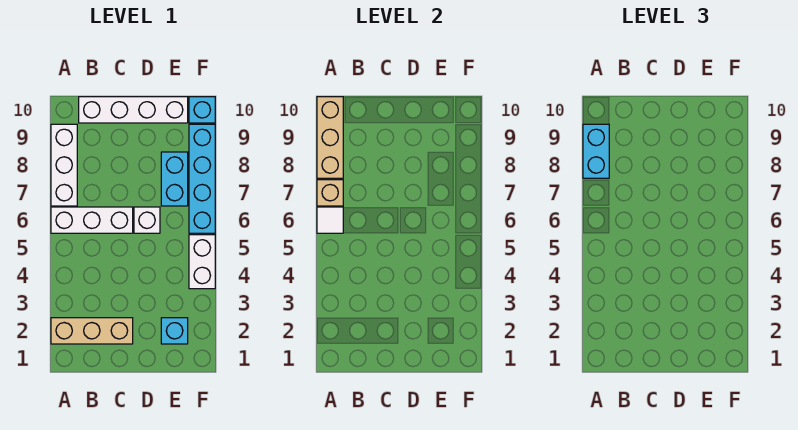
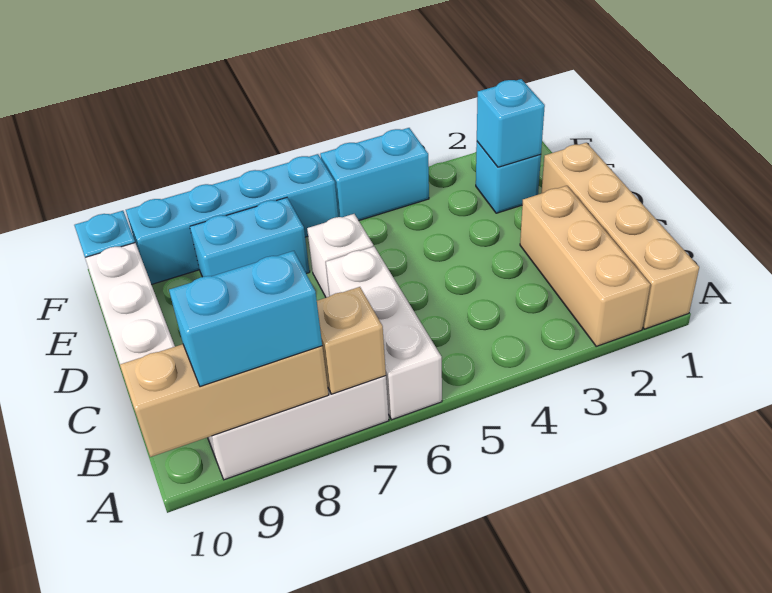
none -> tan brick A1:D1 level 1
white tile A6 level 2 -> none
none -> cyan brick E2 level 2
white brick F4:F5 level 1 -> cyan brick F4:F5 level 1

